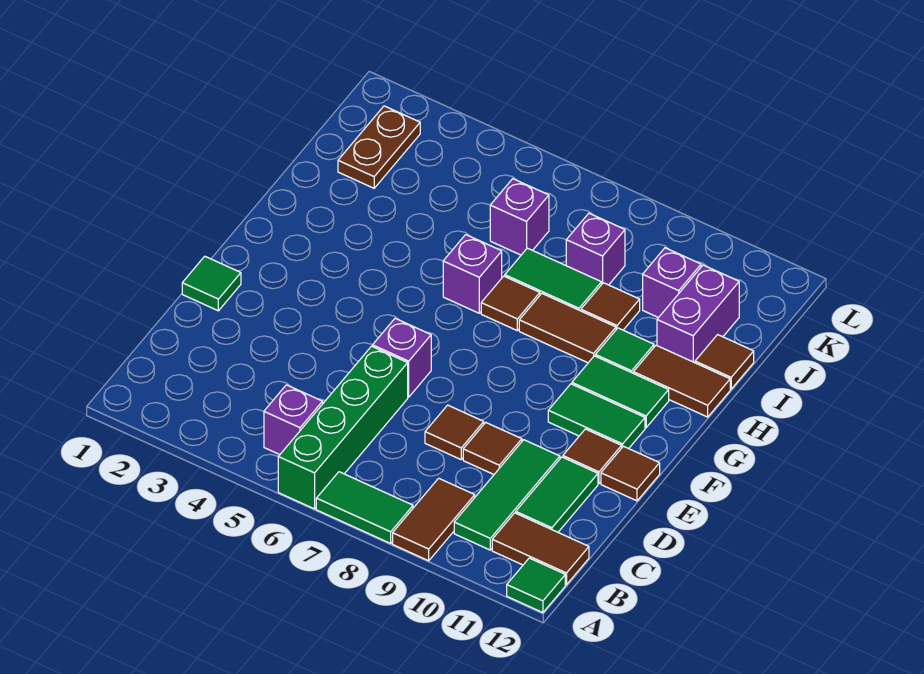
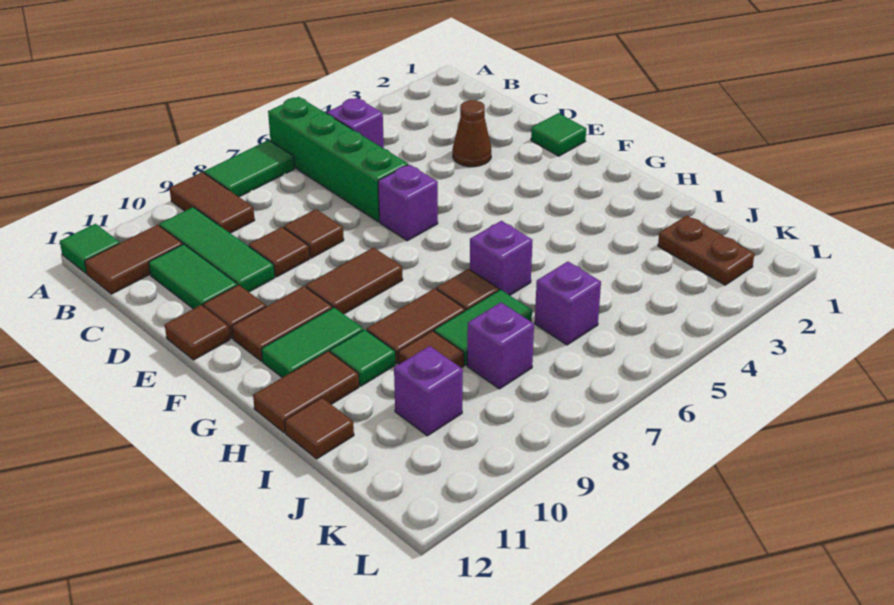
none -> brown cone D3 level 1
none -> brown tile F8:F9 level 1
green tile F10:F11 level 1 -> brown tile F10:F11 level 1
purple brick I11:J11 level 1 -> none

